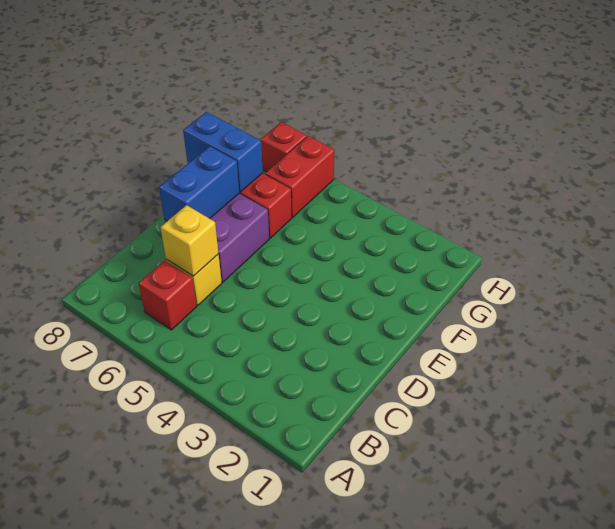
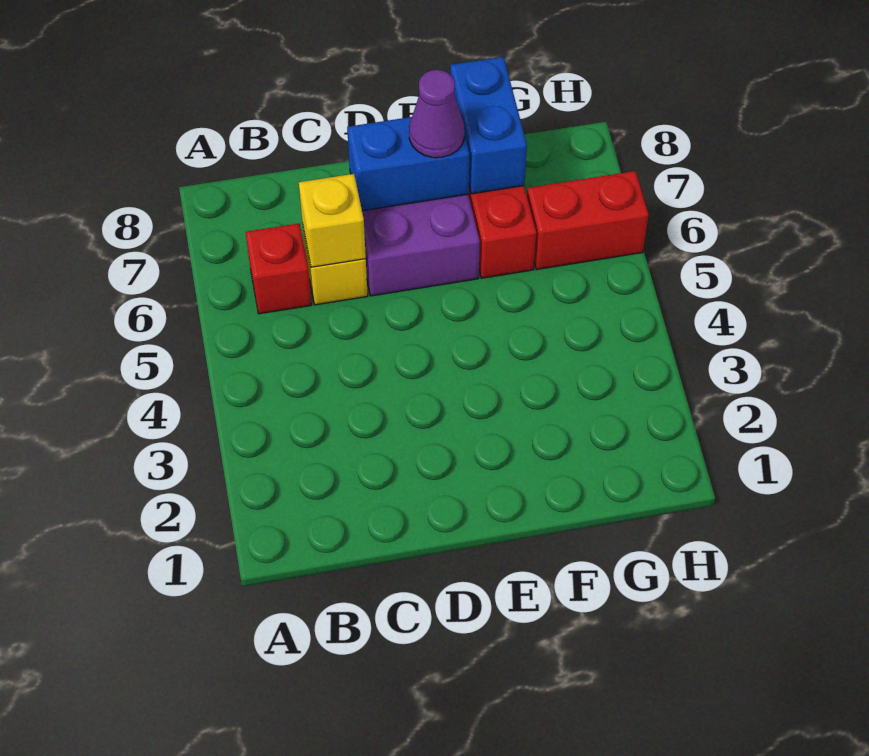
none -> purple cone E7 level 3
red brick H7 level 1 -> none

